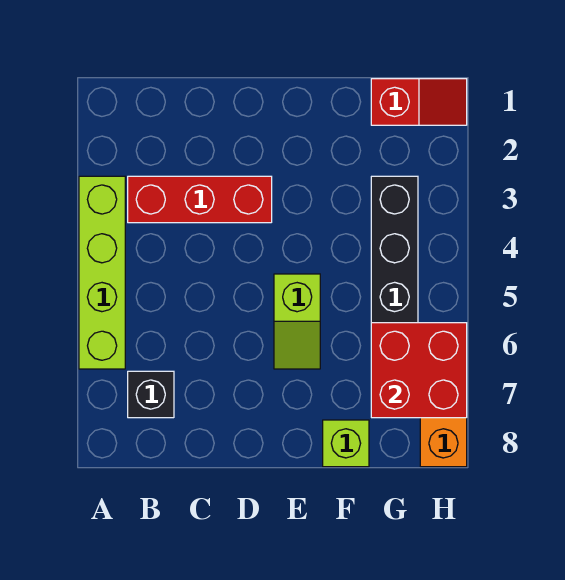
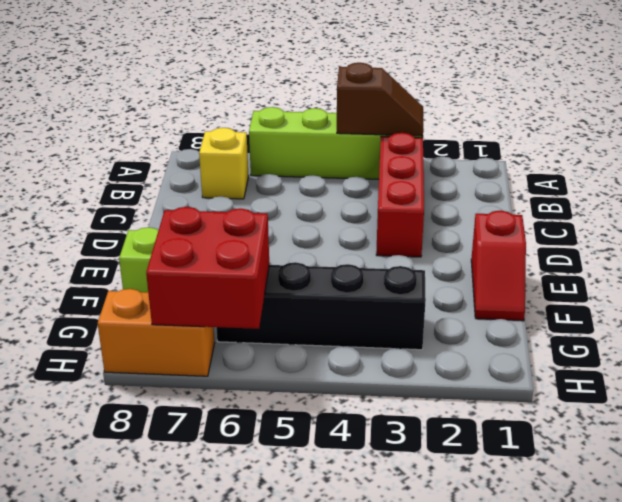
none -> brown slope A3:A4 level 2 top 4
black brick B7 level 1 -> yellow brick B7 level 1
lime slope E5:E6 level 1 top 5 -> none
red slope G1:H1 level 1 top G -> red slope E1:F1 level 1 top E

